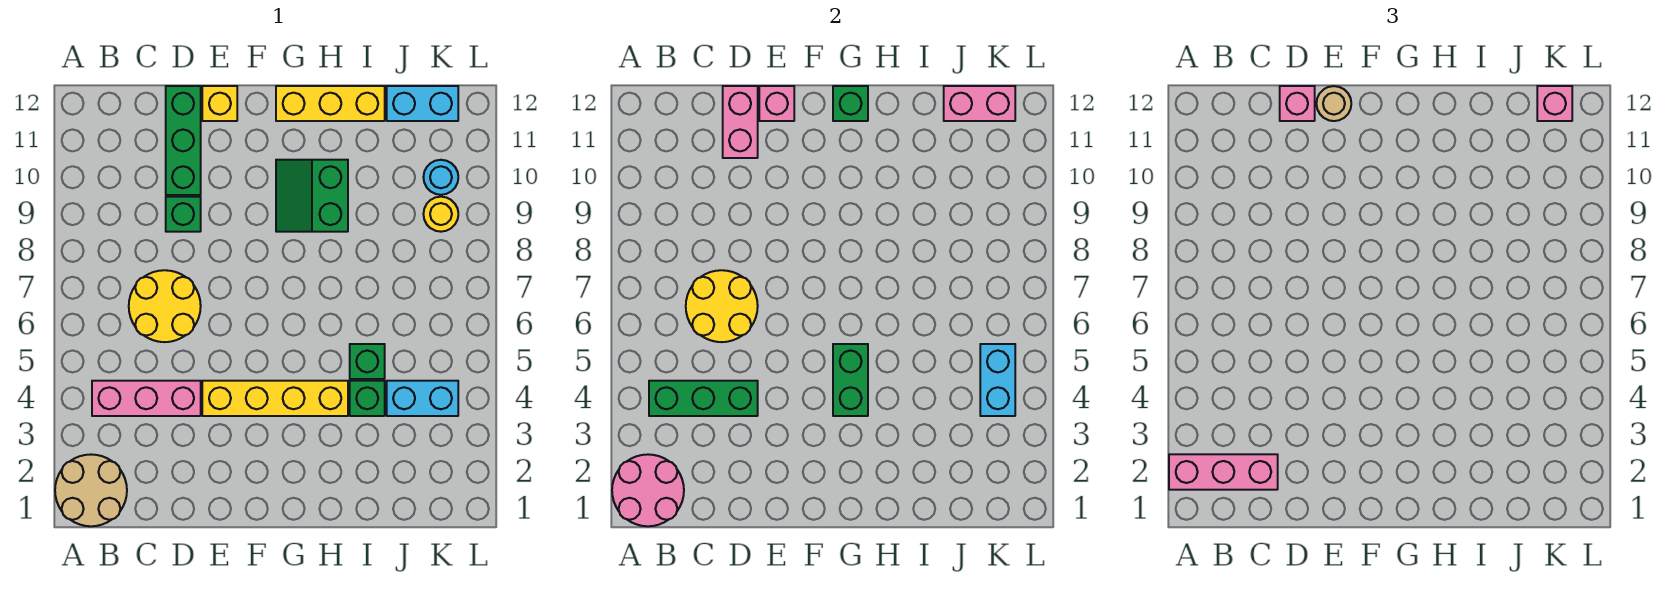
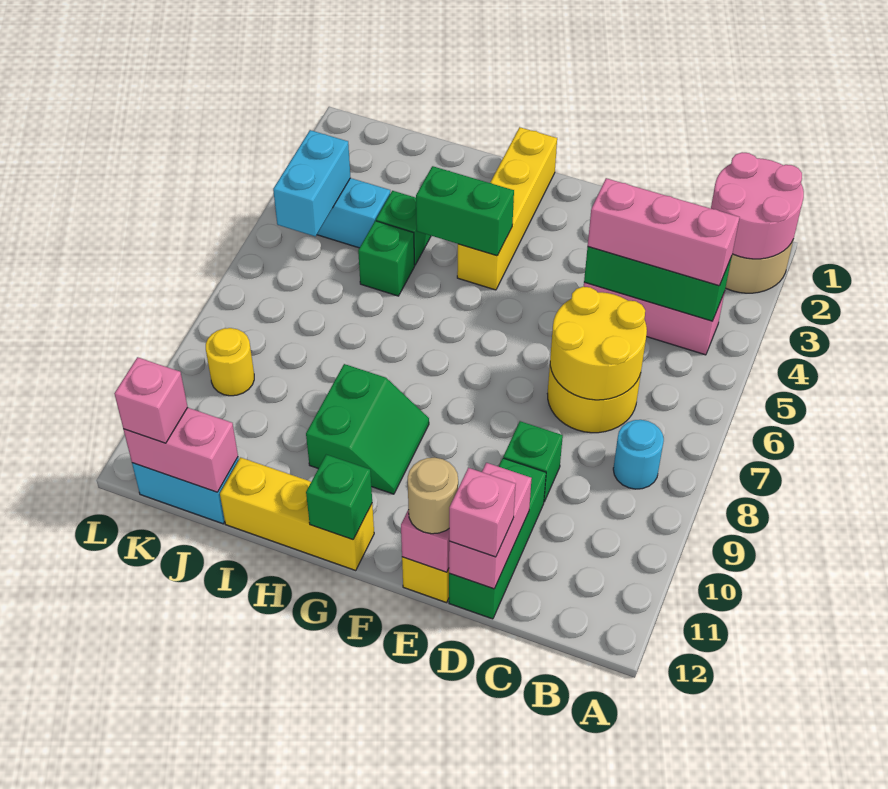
pink brick A2:C2 level 3 -> pink brick B4:D4 level 3
yellow brick E4:H4 level 1 -> yellow brick G1:G4 level 1
green brick G4:G5 level 2 -> green brick G4:H4 level 2
cyan round brick K10 level 1 -> cyan round brick B8 level 1

